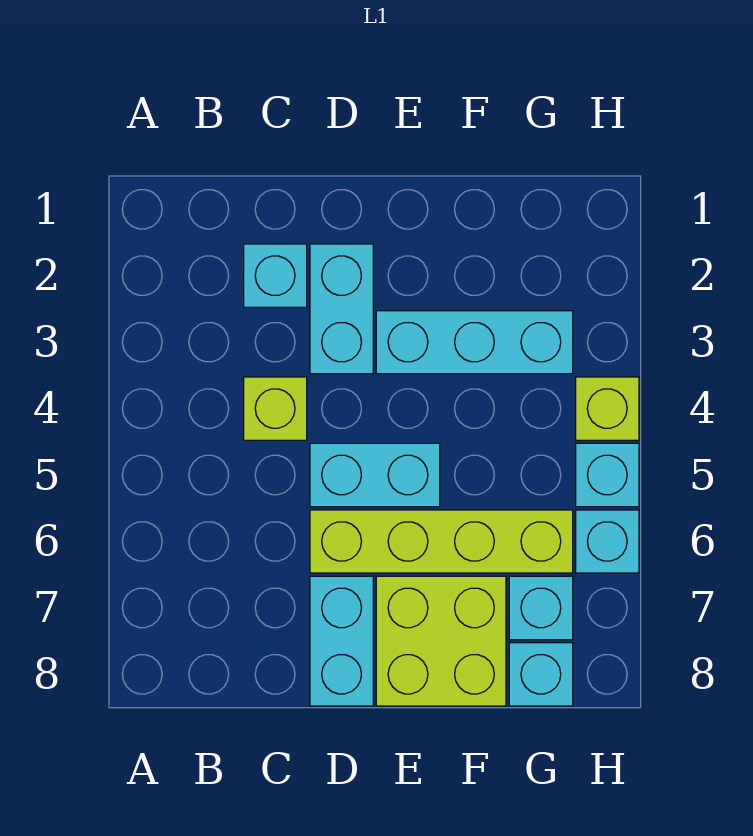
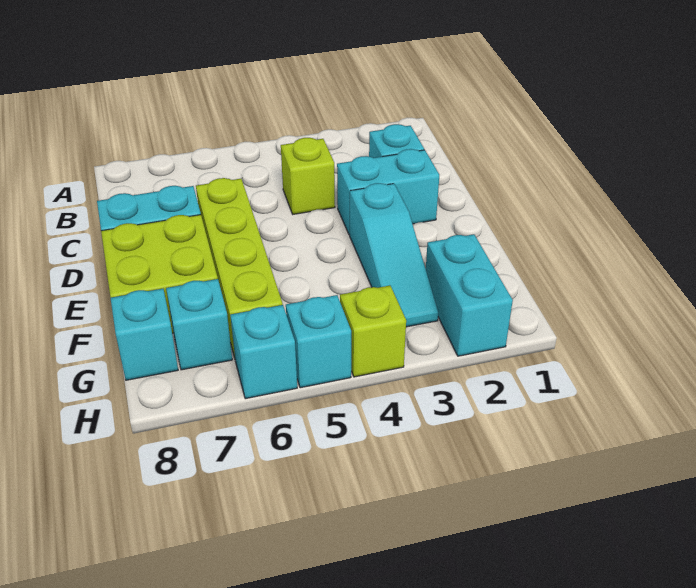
cyan brick D5:E5 level 1 -> cyan brick G2:H2 level 1
cyan brick E3:G3 level 1 -> cyan slope E3:G3 level 1 top E

